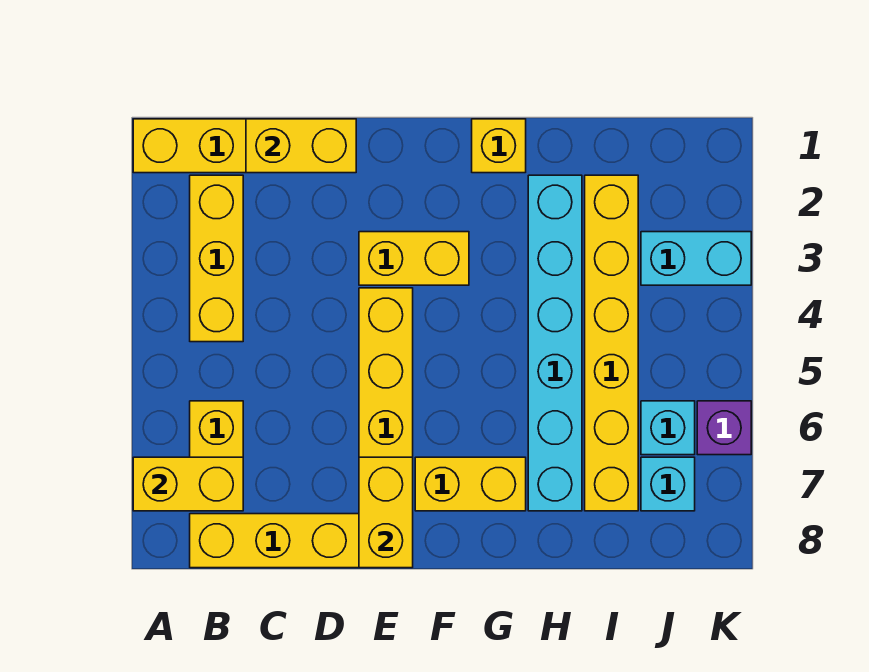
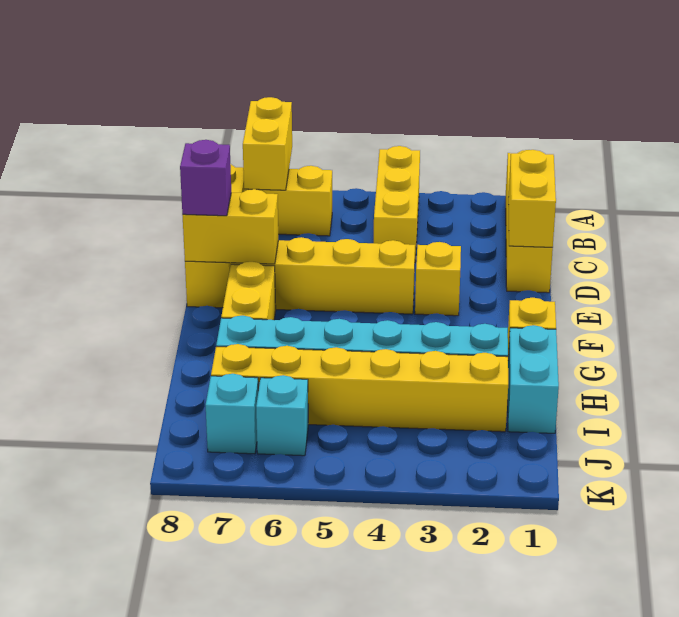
yellow brick B2:B4 level 1 -> yellow brick A4:C4 level 1
yellow brick E3:F3 level 1 -> yellow brick E3 level 1
cyan brick J3:K3 level 1 -> cyan brick H1:I1 level 1
purple brick K6 level 1 -> purple brick E8 level 3

